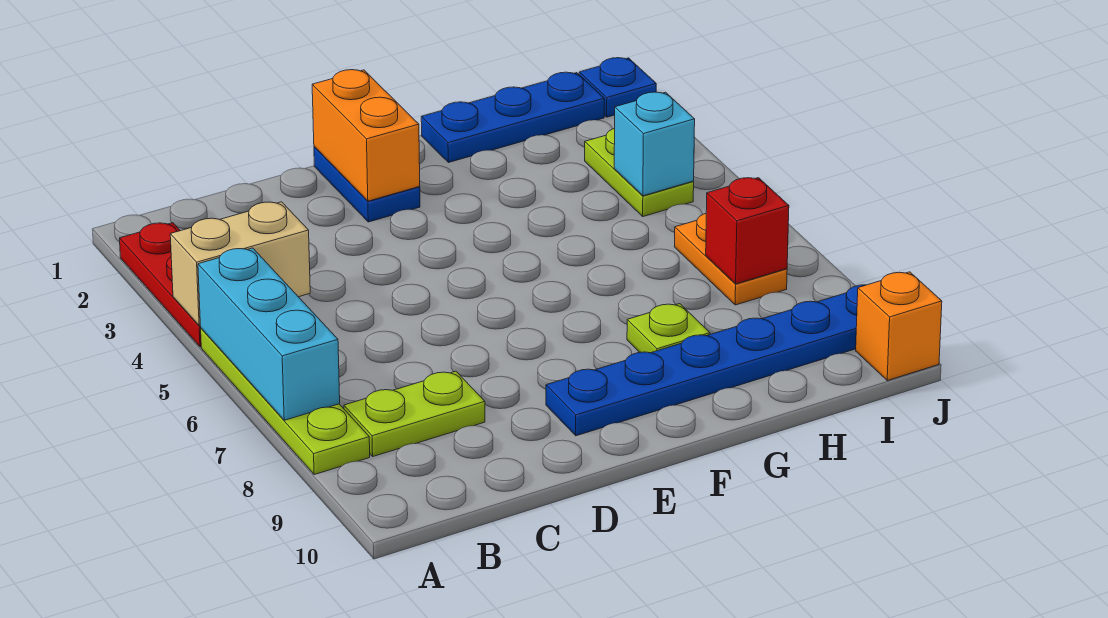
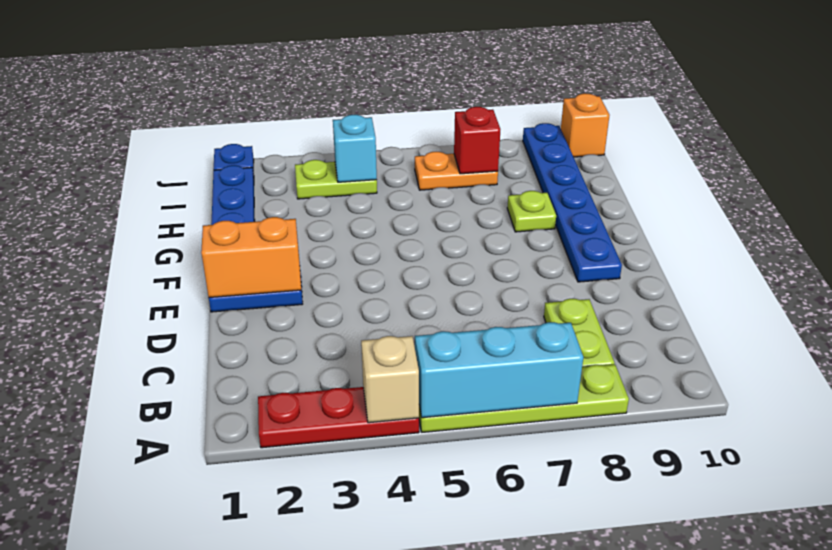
tan brick A4:B4 level 2 -> tan brick A4 level 2

